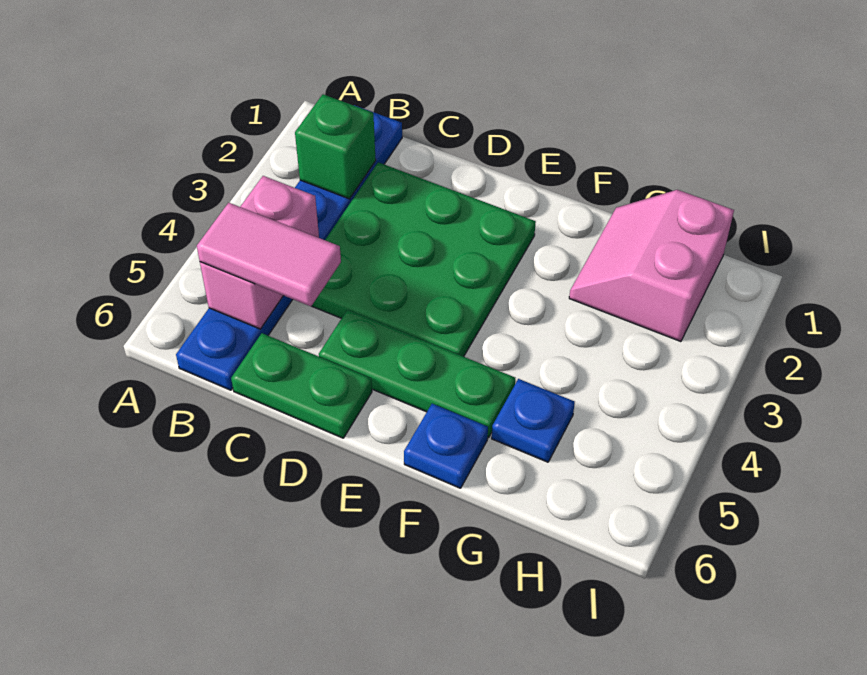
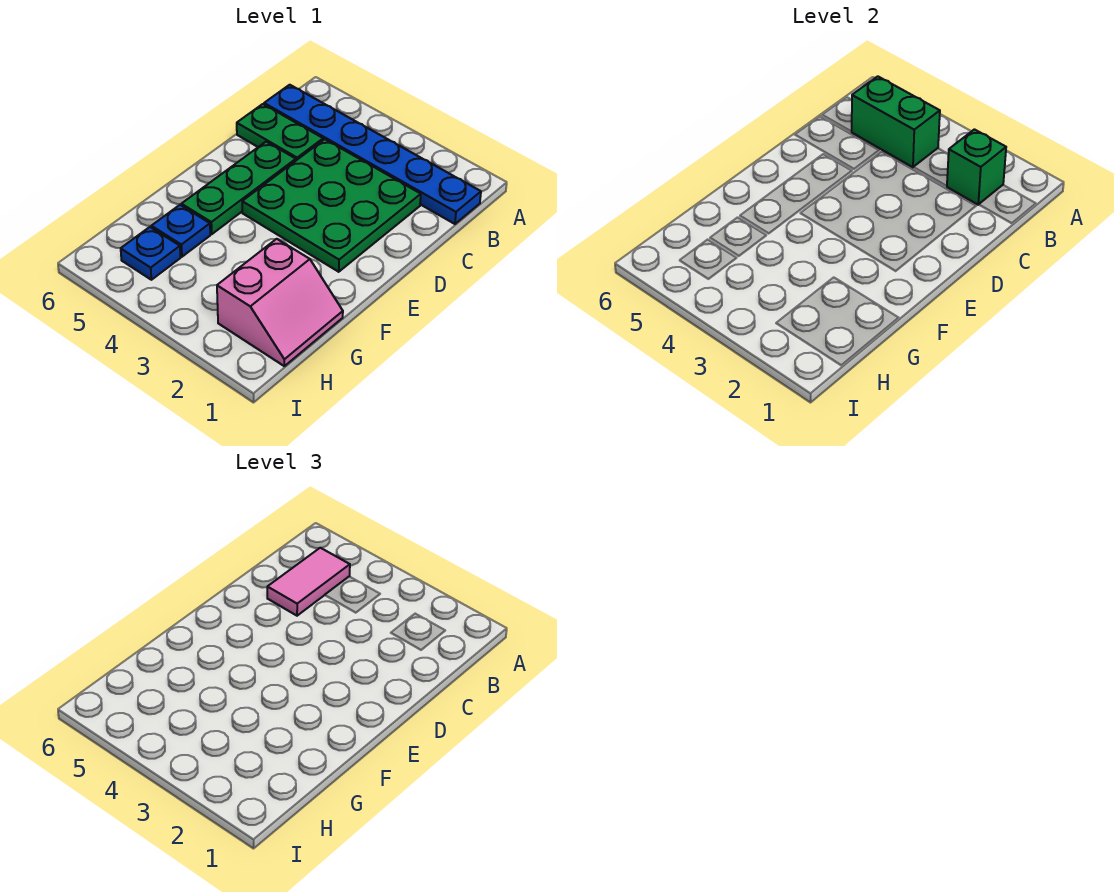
pink brick B4:B5 level 2 -> green brick B4:B5 level 2
green plate C6:D6 level 1 -> green plate C5:C6 level 1
blue plate F6 level 1 -> blue plate H5 level 1
pink slope G1:H2 level 1 top H -> pink slope G1:H2 level 1 top 2

